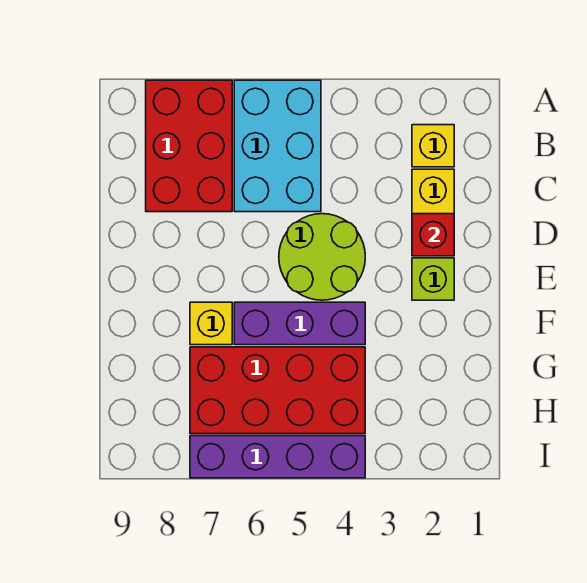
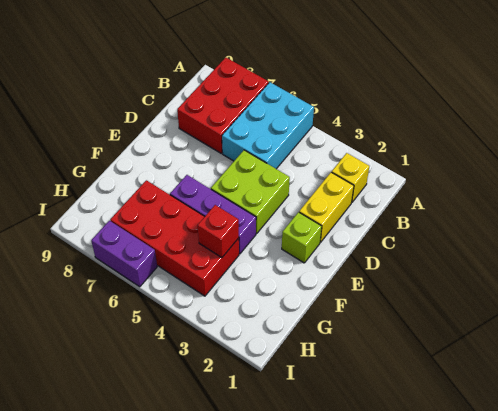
red brick D2 level 2 -> red brick G4 level 2
lime round brick D4:E5 level 1 -> lime brick D4:E5 level 1
yellow brick F7 level 1 -> none
purple brick I4:I7 level 1 -> purple brick I6:I7 level 1

